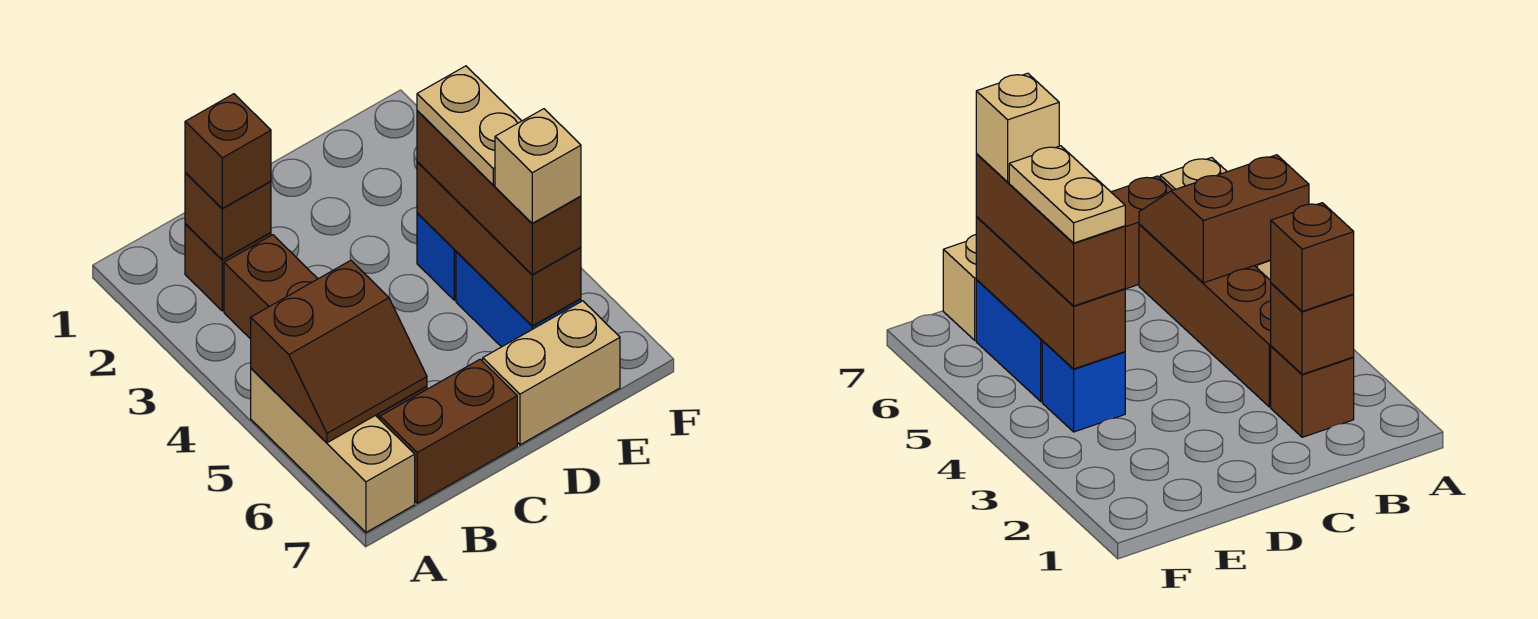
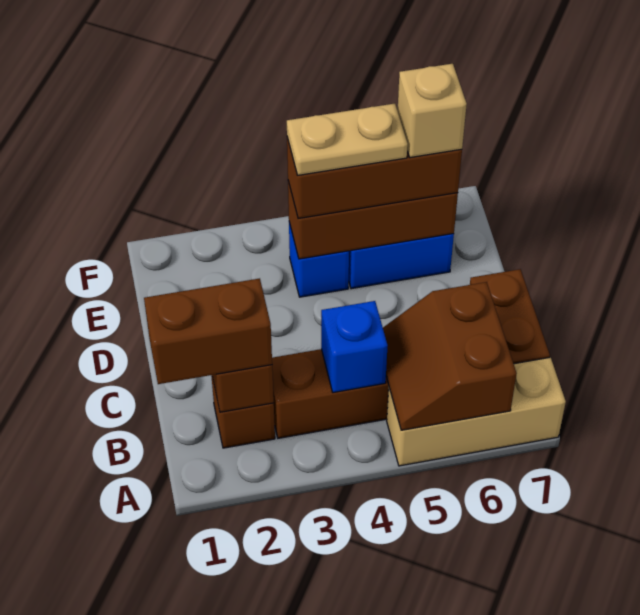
brown slope A5:B6 level 2 top 5 -> brown slope A5:B6 level 2 top 6
brown brick B2 level 3 -> brown brick B1:B2 level 3
none -> blue brick B4 level 2
tan brick D7:E7 level 1 -> none

